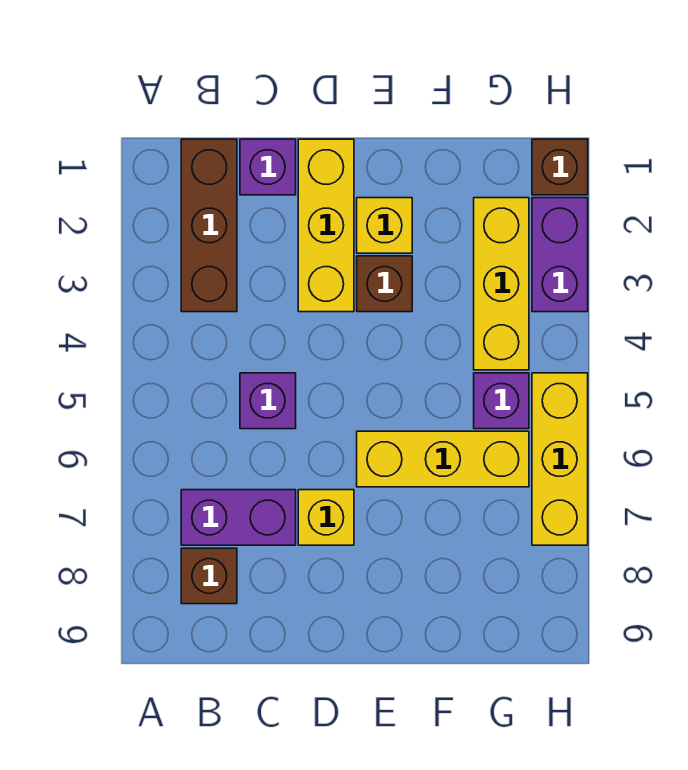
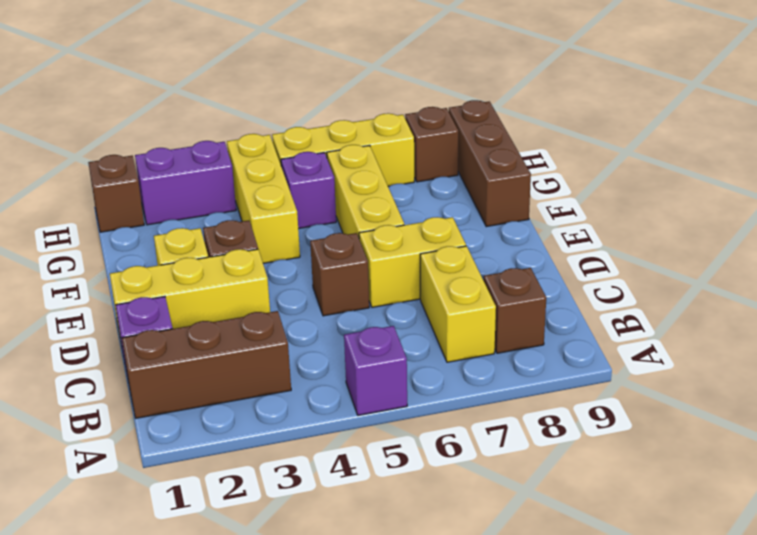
purple brick B7:C7 level 1 -> yellow brick B7:C7 level 1
purple brick C5 level 1 -> purple brick A5 level 1
none -> brown brick D5 level 1
yellow brick D7 level 1 -> yellow brick D6:D7 level 1
none -> brown brick F9:H9 level 1
yellow brick G2:G4 level 1 -> yellow brick F4:H4 level 1
none -> brown brick H8 level 1

